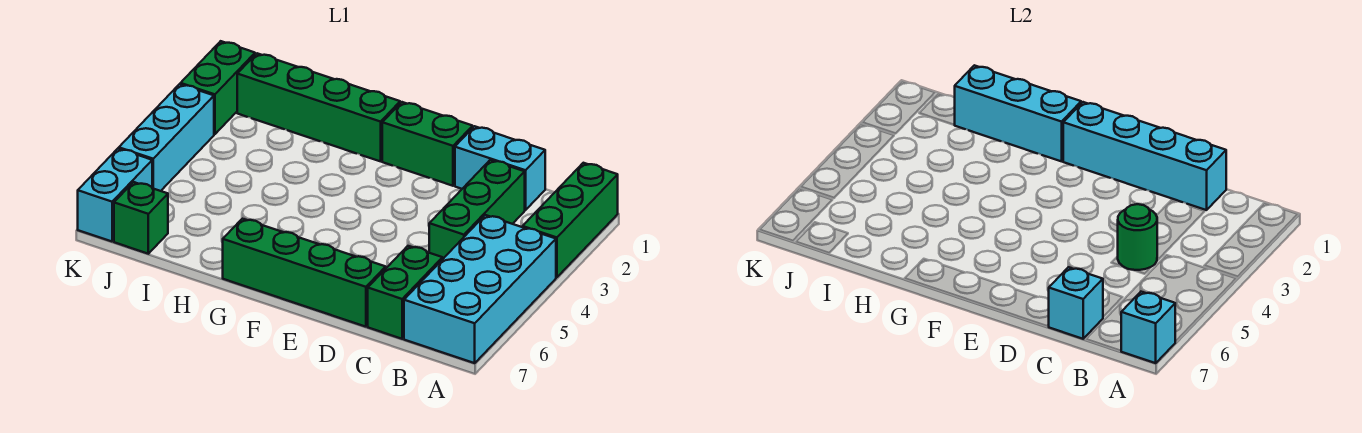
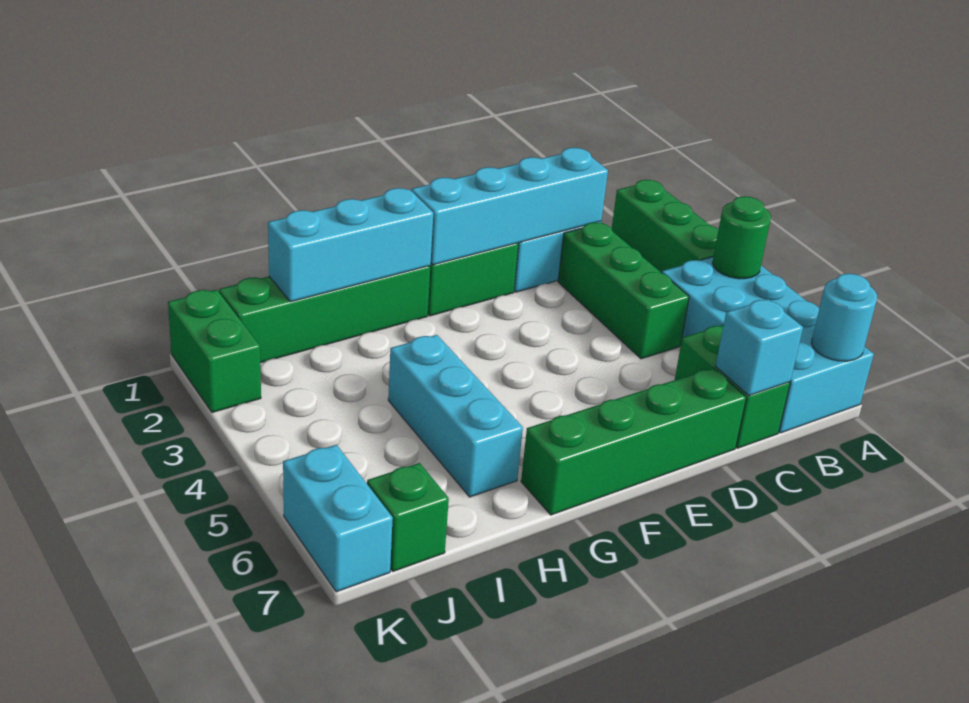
cyan brick A7 level 2 -> cyan round brick A7 level 2
green round brick C4 level 2 -> green round brick A4 level 2
cyan brick K3:K5 level 1 -> cyan brick H4:H6 level 1

